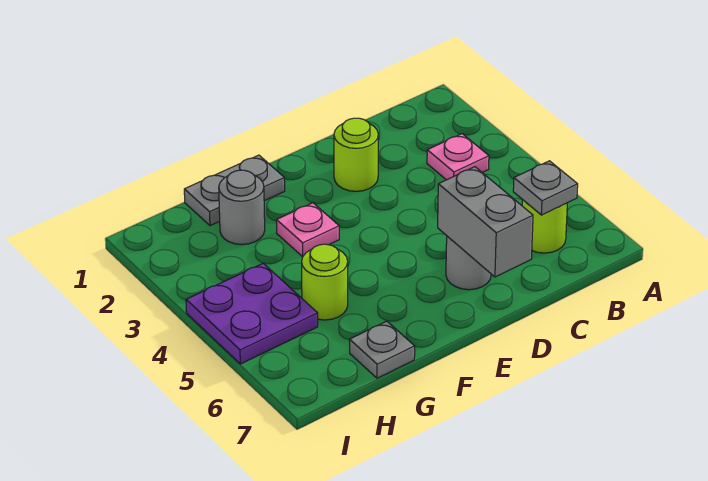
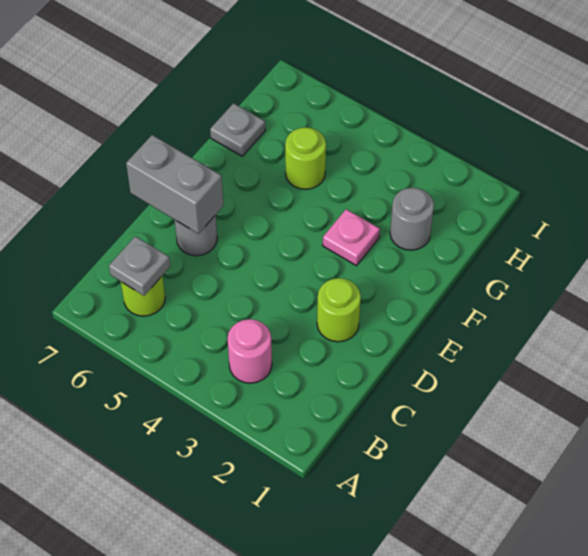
pink plate B3 level 1 -> pink round brick B3 level 1
grey plate F1:G1 level 1 -> none
purple plate H4:I5 level 1 -> none

